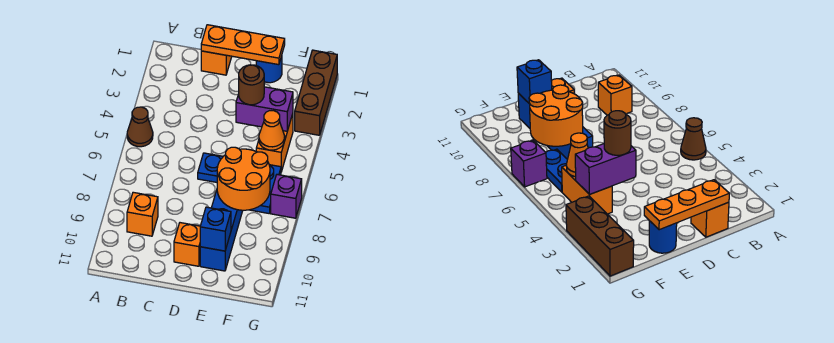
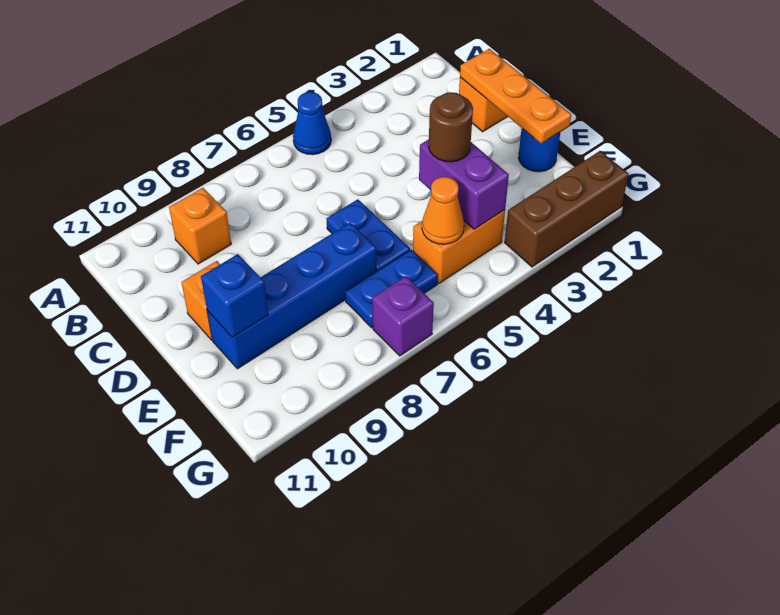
brown cone A5 level 1 -> blue cone A5 level 1
orange round brick E7:F8 level 2 -> none

